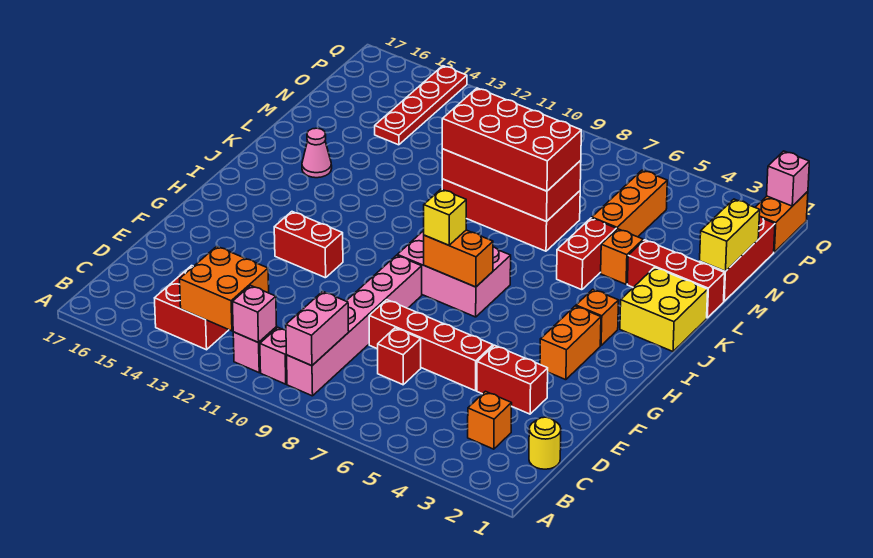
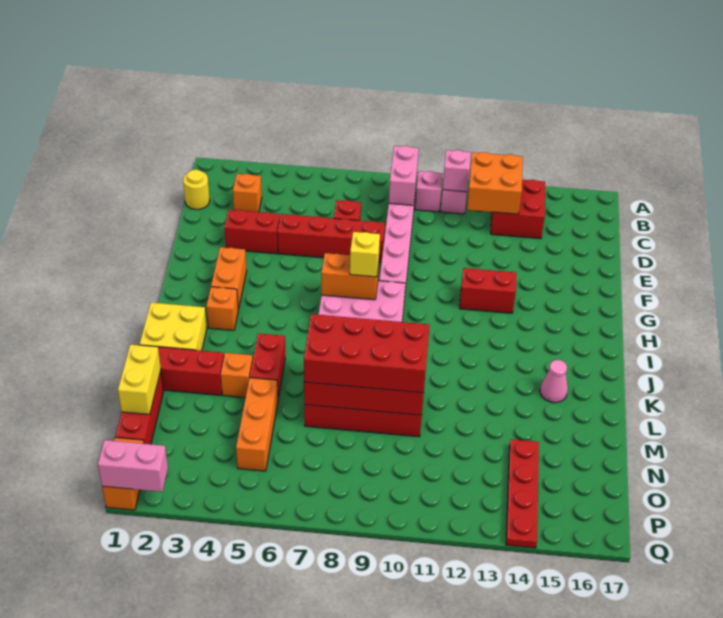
pink brick Q1 level 2 -> pink brick Q1:Q2 level 2

